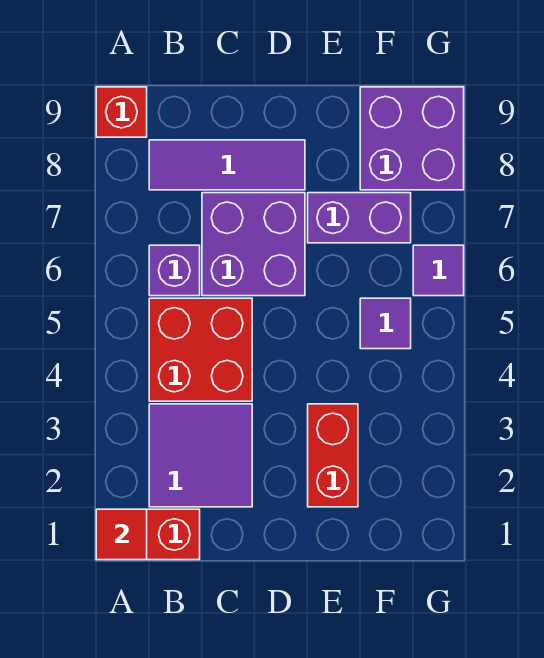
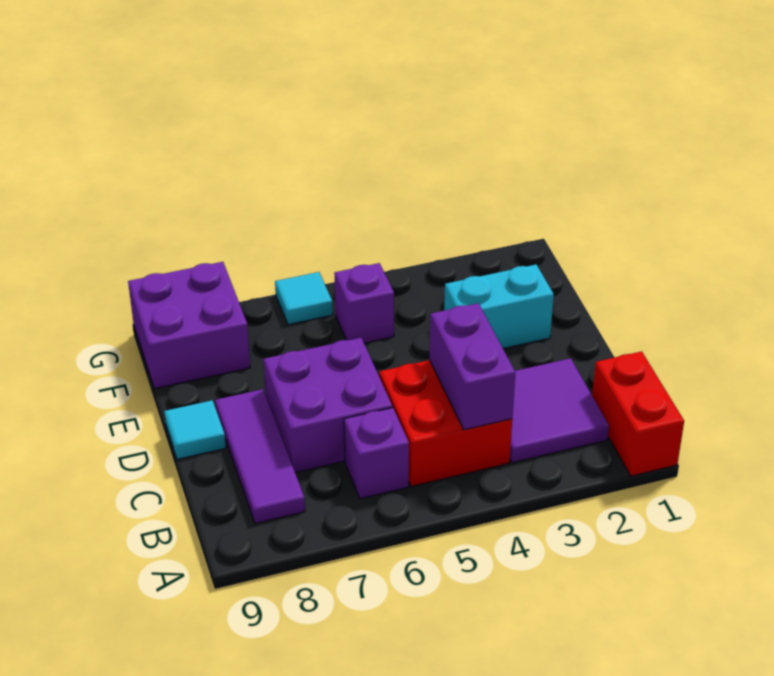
red tile A1 level 2 -> none
red brick A9 level 1 -> none
none -> cyan tile D9 level 1
red brick E2:E3 level 1 -> cyan brick E2:E3 level 1
purple brick E7:F7 level 1 -> purple brick B4:C4 level 2
purple tile F5 level 1 -> purple brick F5 level 1
purple tile G6 level 1 -> cyan tile G6 level 1

